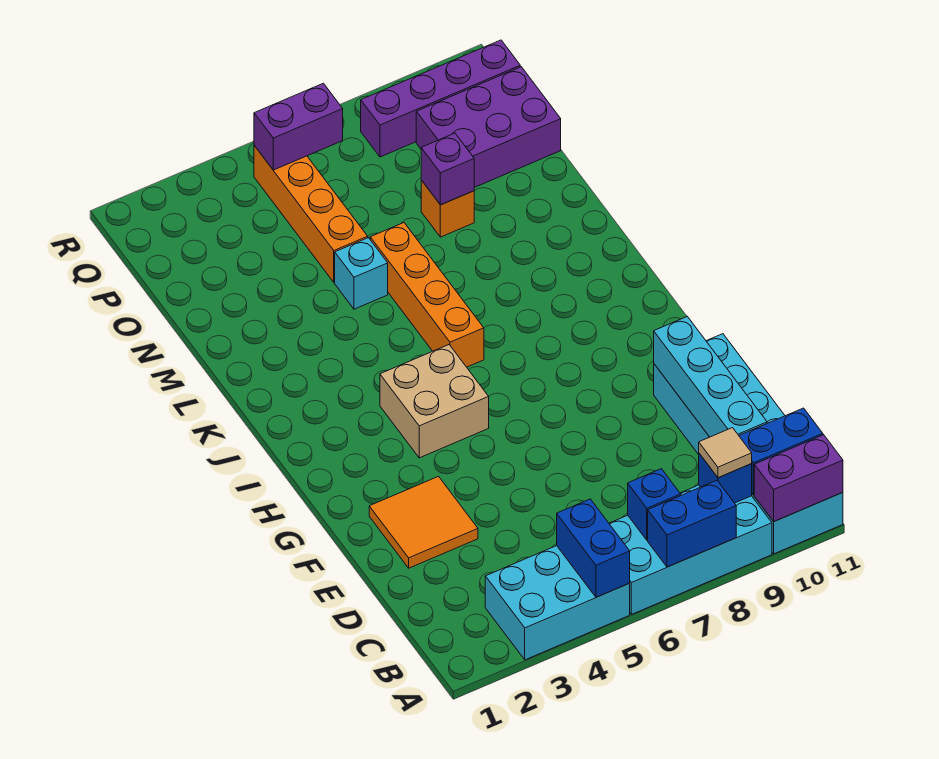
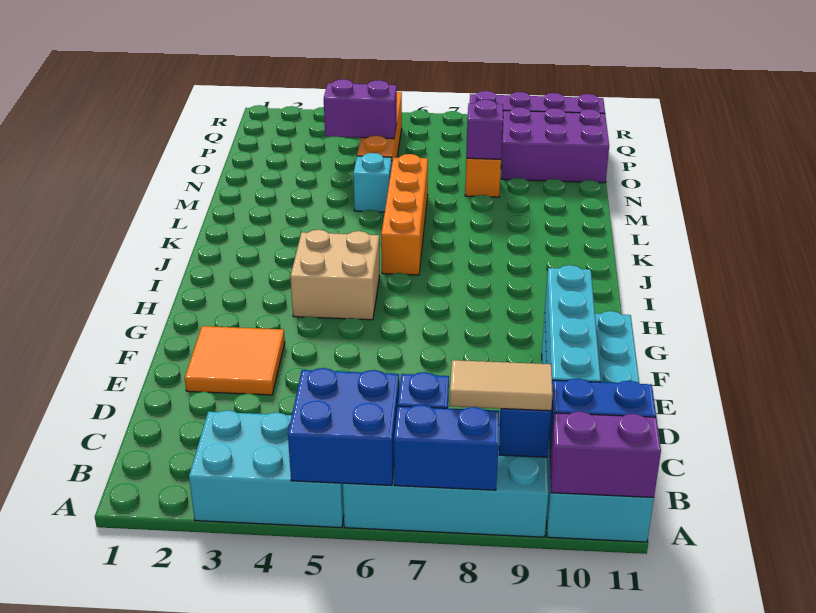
blue brick A5:B5 level 2 -> blue brick A5:B6 level 2
tan tile B9 level 3 -> tan tile B8:B9 level 3
purple brick Q5:Q6 level 2 -> purple brick O4:O5 level 2

